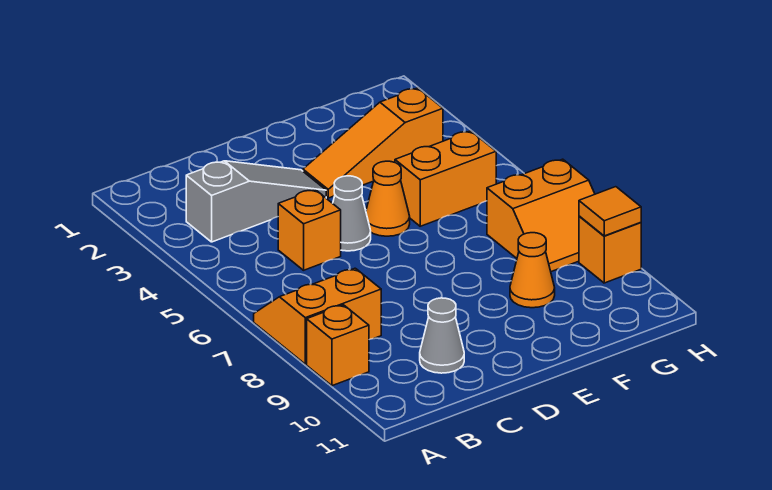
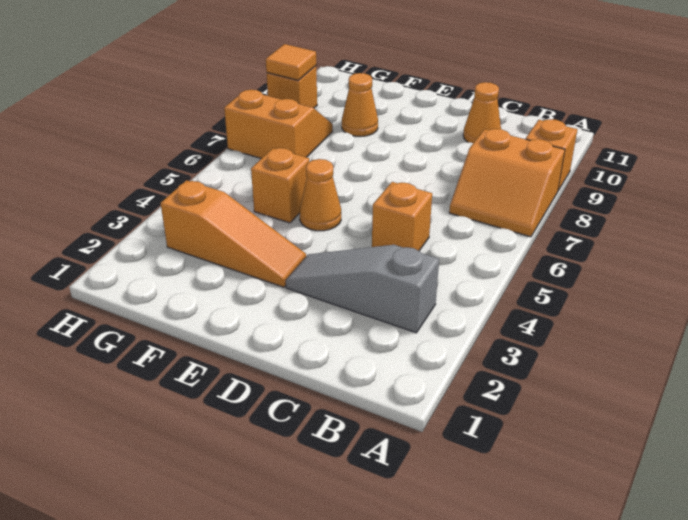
grey cone C10 level 1 -> orange cone C10 level 1
grey cone D5 level 1 -> none
orange brick F5:G5 level 1 -> orange brick F5 level 1

